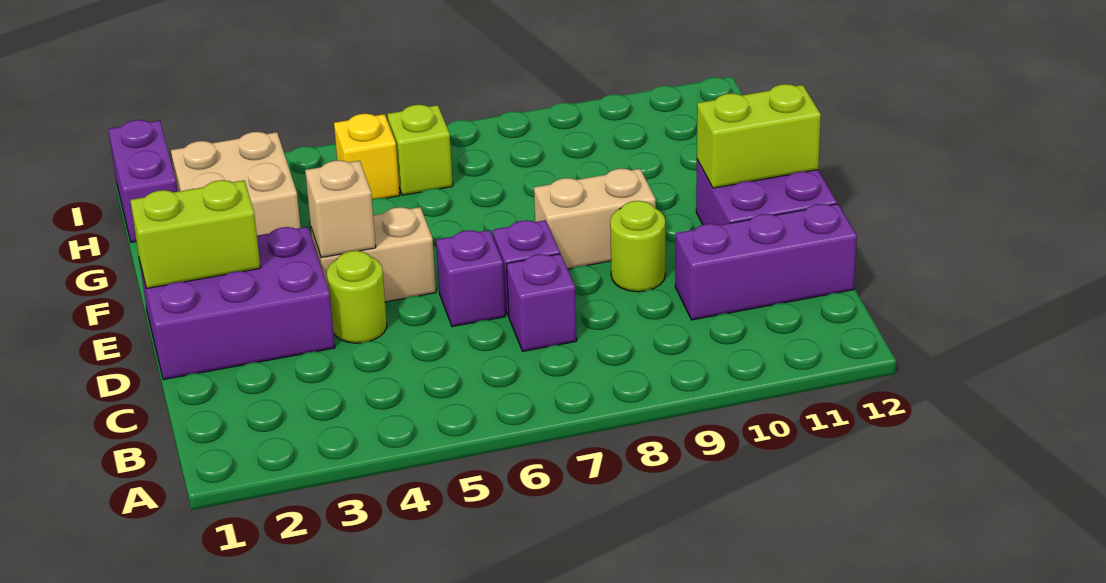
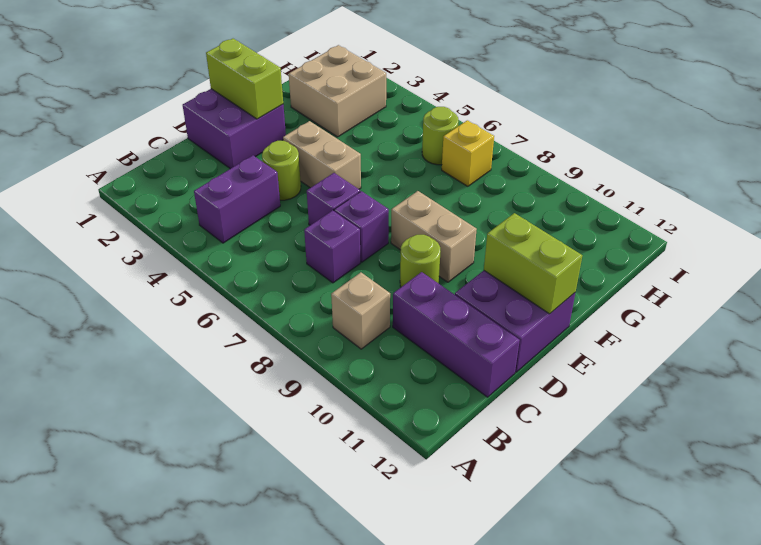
purple brick D1:E3 level 1 -> purple brick D1:E2 level 1
tan brick E4 level 2 -> tan brick B9 level 1
purple brick H1:I1 level 1 -> purple brick B4:C4 level 1
yellow brick H5 level 1 -> yellow brick H7 level 1
lime brick H6 level 1 -> lime round brick H6 level 1

